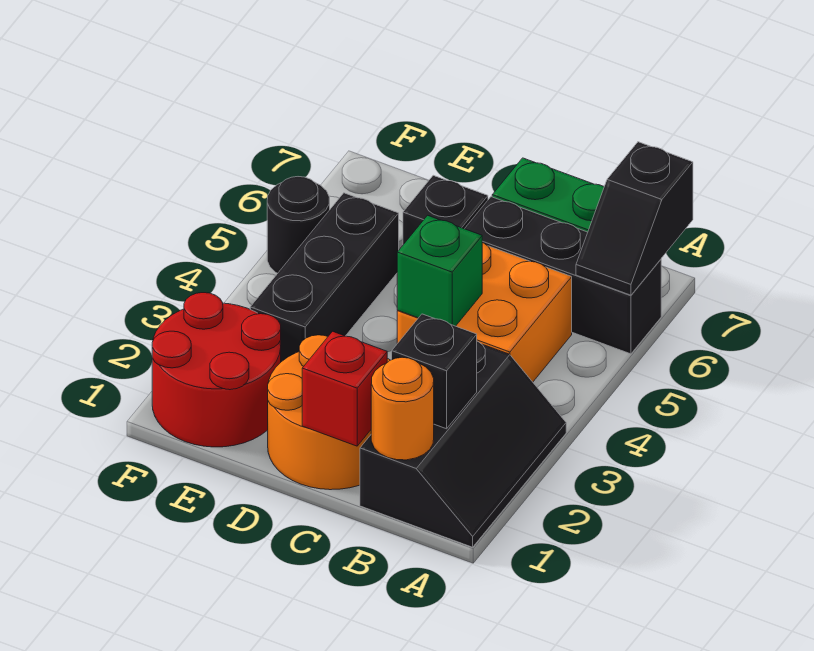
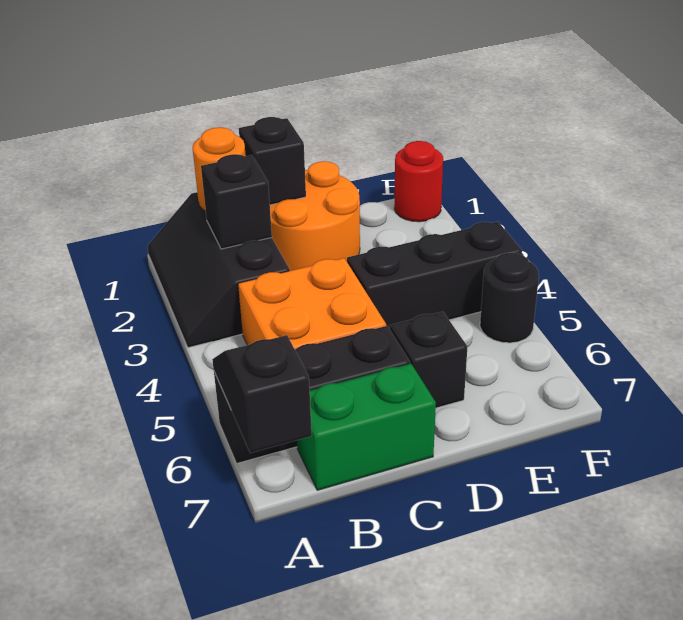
red brick C1 level 2 -> black brick C1 level 2
green brick C4 level 2 -> none
red round brick E1:F2 level 1 -> red round brick F1 level 1
black brick E3:E5 level 1 -> black brick D4:F4 level 1

